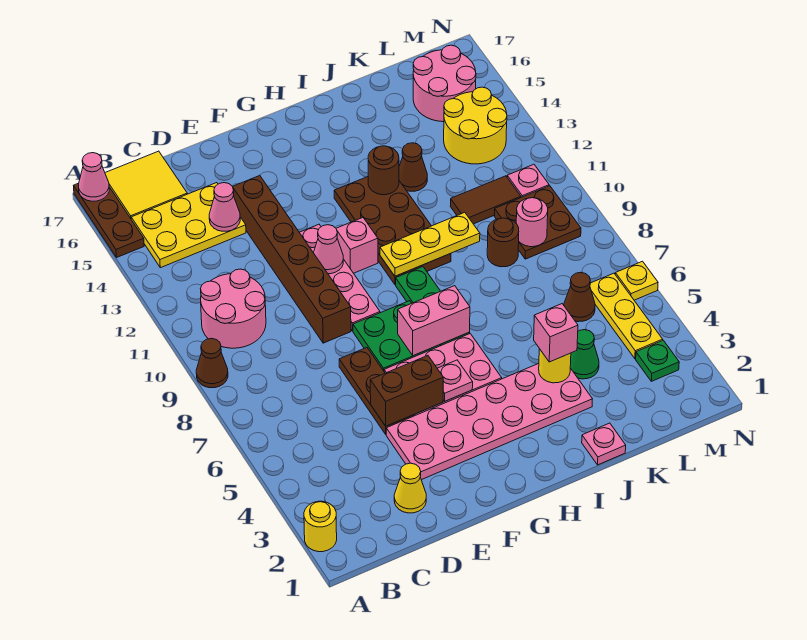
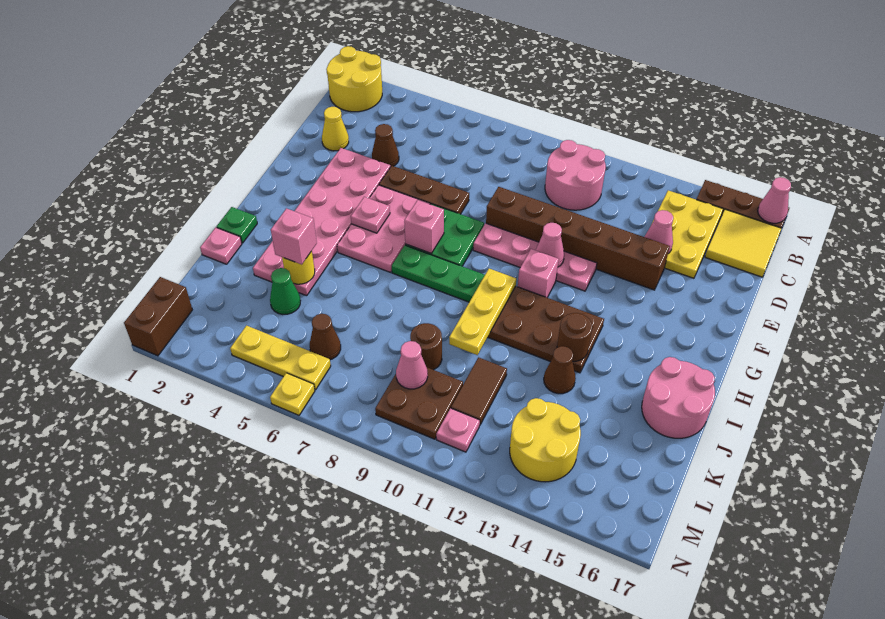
yellow round brick A2 level 1 -> yellow round brick A1:B2 level 1
brown cone A9 level 1 -> brown cone D4 level 1
brown brick E5:F5 level 2 -> brown brick M1:N1 level 1
pink brick G7:H7 level 2 -> pink brick G7 level 2
pink round brick L9 level 2 -> pink cone L9 level 2
pink round brick L15:M16 level 1 -> pink round brick I16:J17 level 1
green plate M3 level 1 -> green plate I1 level 1

